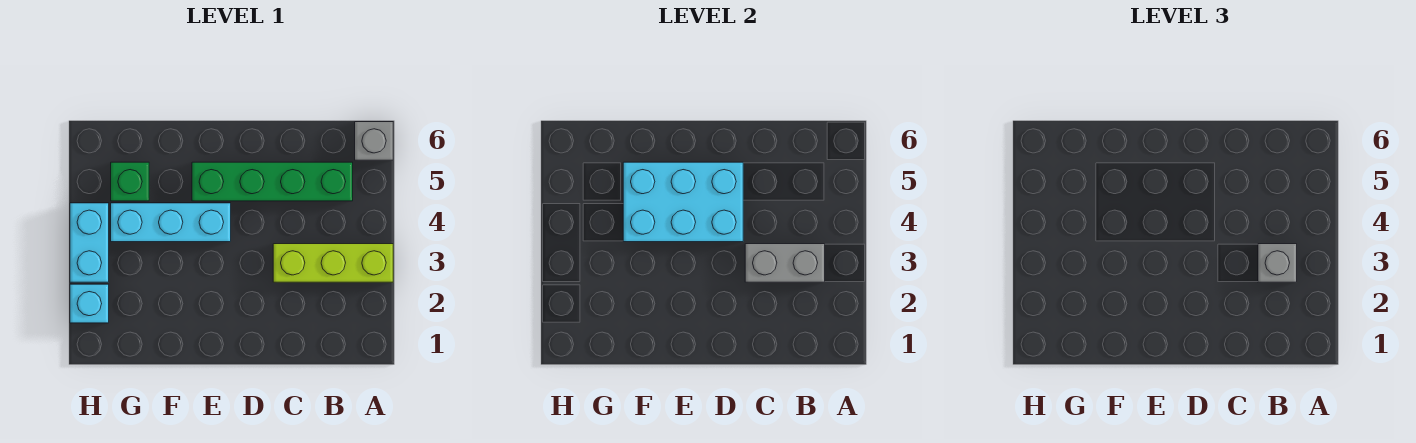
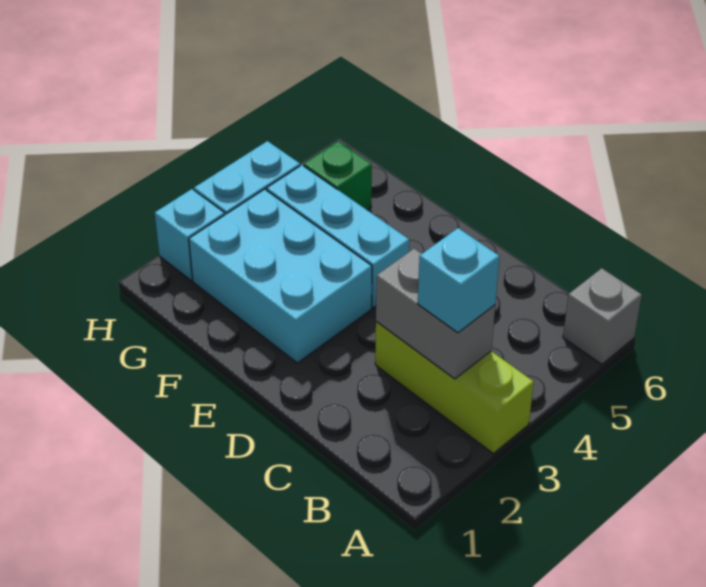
grey brick B3 level 3 -> cyan brick B3 level 3
green brick B5:E5 level 1 -> none
cyan brick D4:F5 level 2 -> cyan brick E2:G3 level 1

